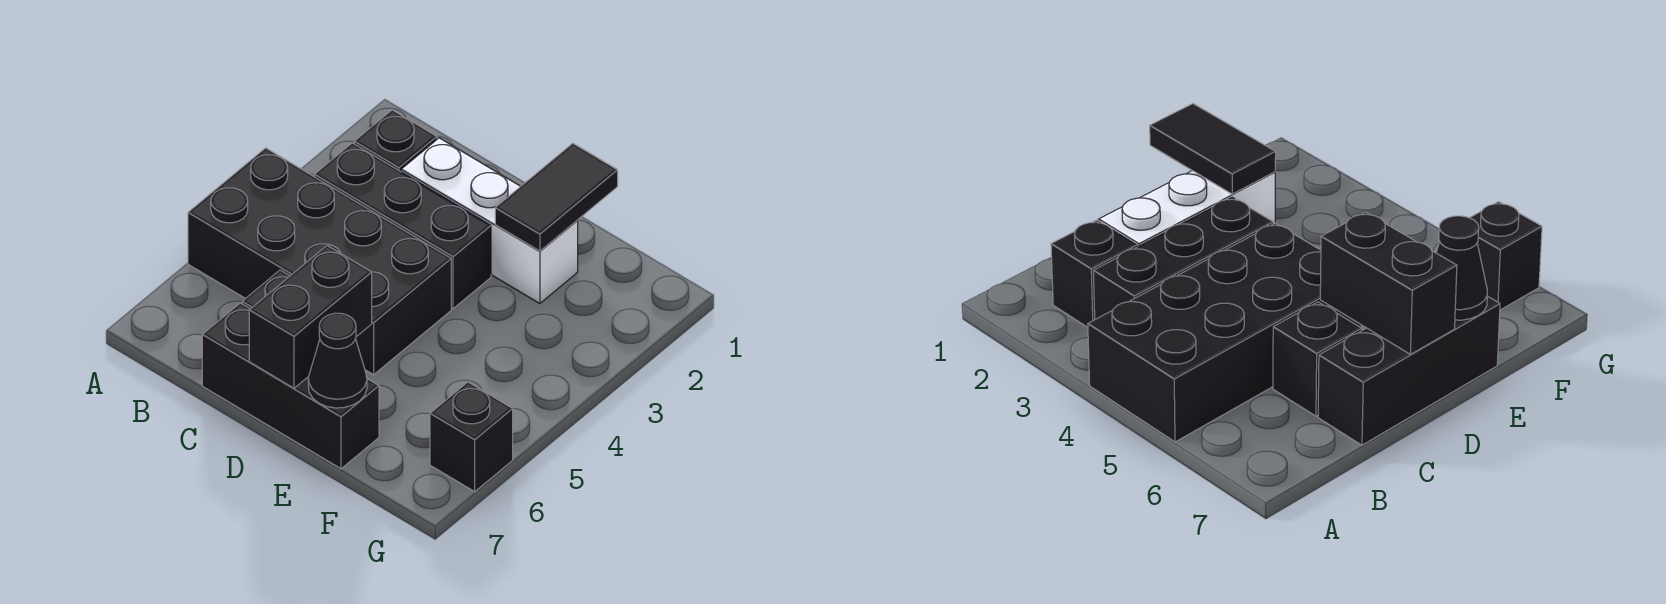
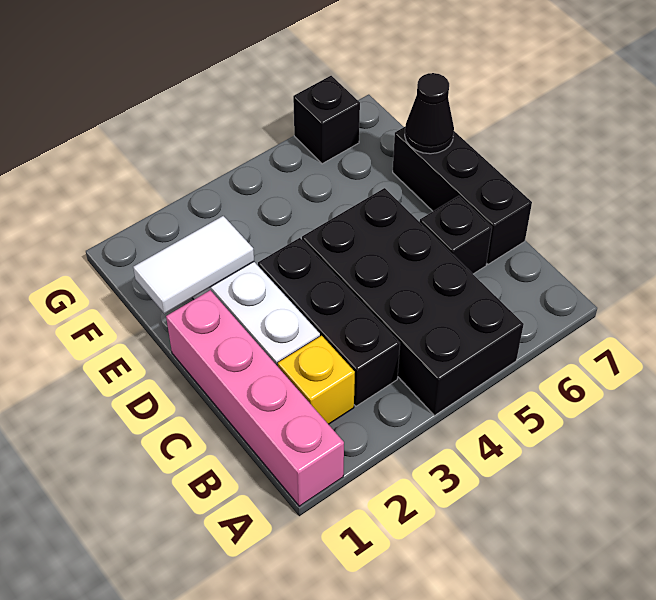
none -> pink brick A1:D1 level 1
black brick B2 level 1 -> yellow brick B2 level 1
black brick D6:D7 level 2 -> none
black tile E1:E2 level 2 -> white tile E1:E2 level 2

